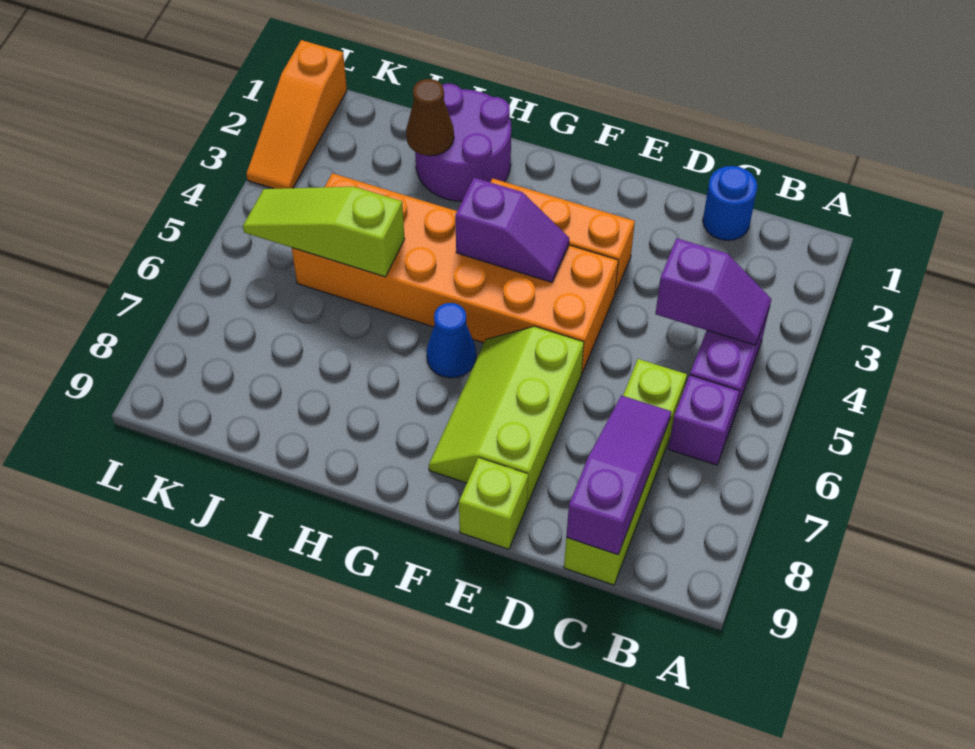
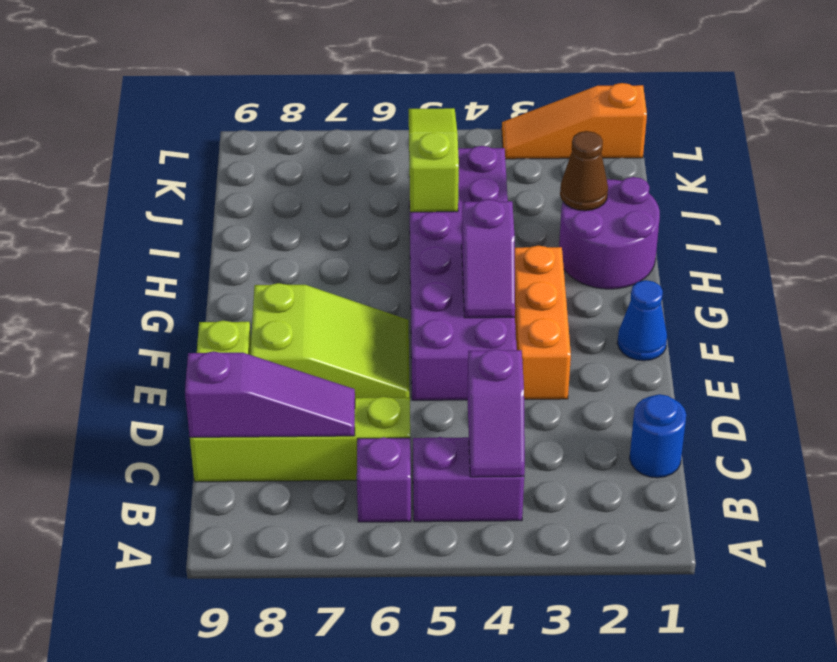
orange brick E4:J5 level 1 -> purple brick E4:J5 level 1
lime slope E6:F8 level 1 top E -> lime slope E6:F8 level 1 top 8
blue cone G6 level 1 -> blue cone F1 level 1

